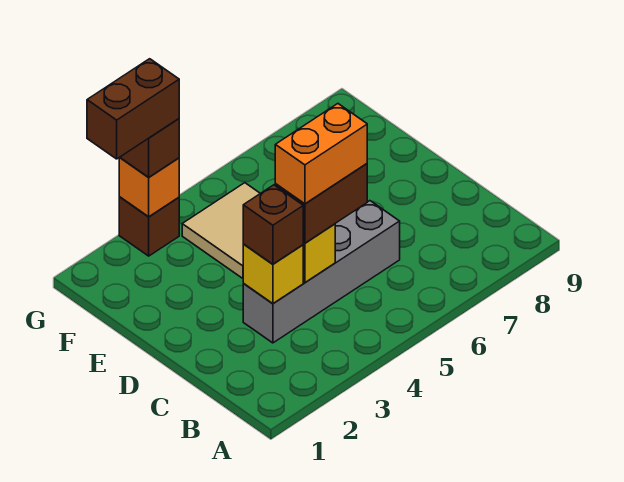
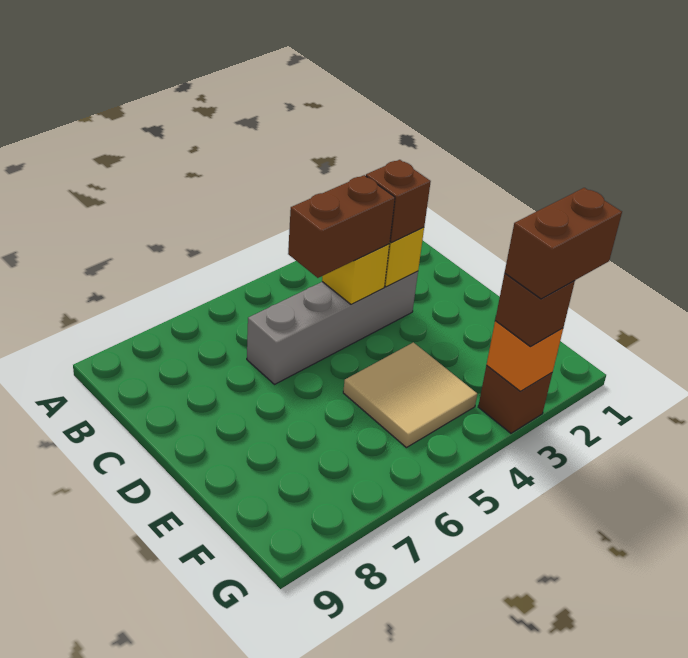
orange brick C4:C5 level 4 -> none

